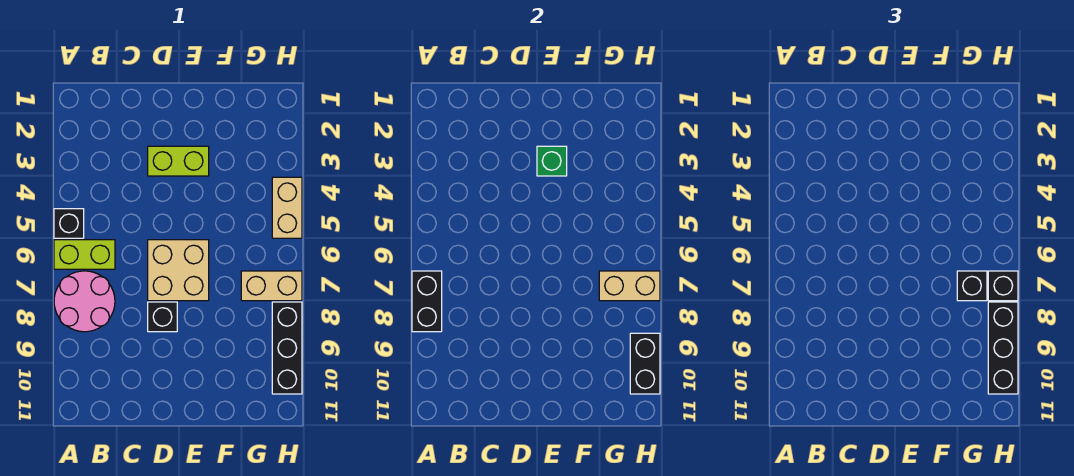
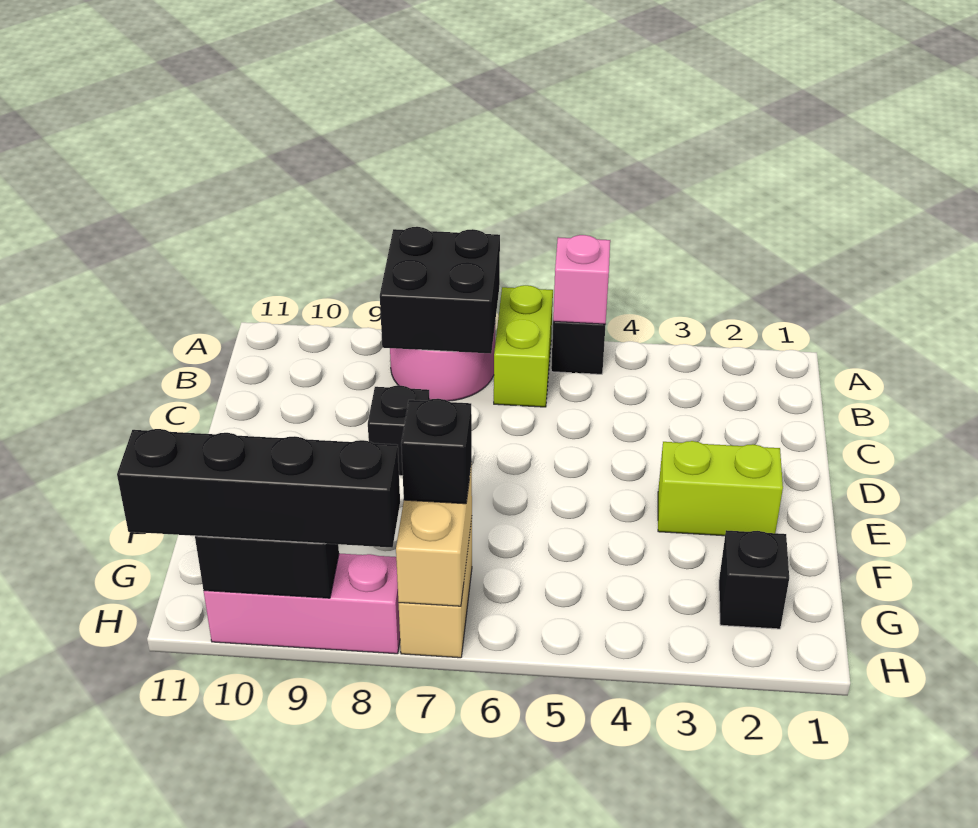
none -> pink brick A5 level 2
black brick A7:A8 level 2 -> black brick A7:B8 level 2
lime brick D3:E3 level 1 -> lime brick E2:E3 level 1
tan brick D6:E7 level 1 -> none
green brick E3 level 2 -> none
tan brick H4:H5 level 1 -> none
black brick H7 level 3 -> black brick G2 level 1
black brick H8:H10 level 1 -> pink brick H8:H10 level 1
black brick H8:H10 level 3 -> black brick H8:H11 level 3

